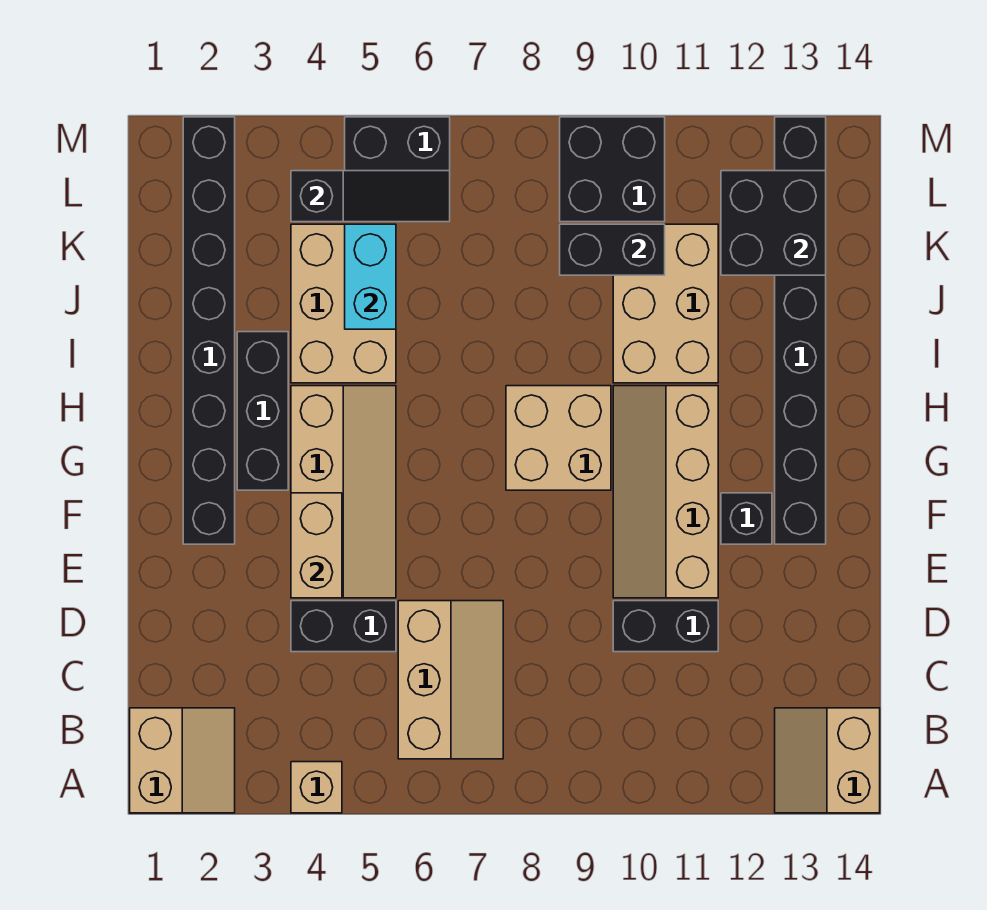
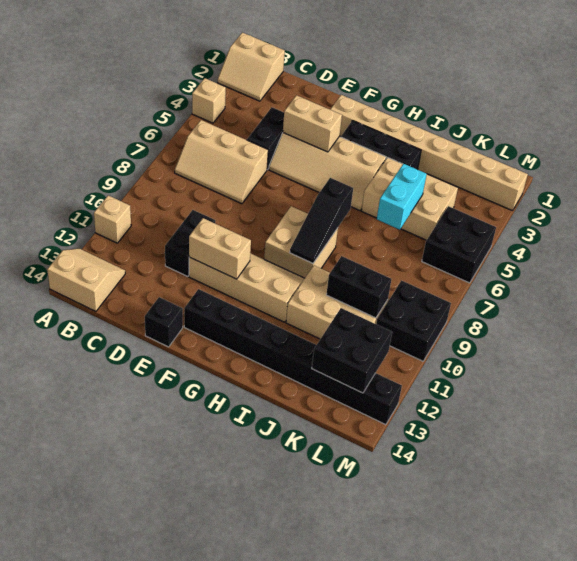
none -> tan brick A11 level 1
none -> tan brick E11:F11 level 2
black brick F2:M2 level 1 -> tan brick F2:M2 level 1
black brick F12 level 1 -> black brick E14 level 1
cyan brick J5:K5 level 2 -> cyan brick J5:J6 level 2
black brick K9:K10 level 2 -> black brick J10:K10 level 2
black slope L4:L6 level 2 top 4 -> black slope H7:H9 level 2 top 7

